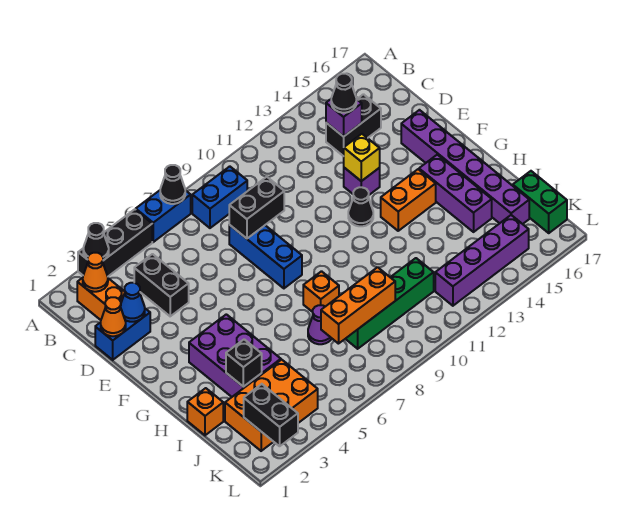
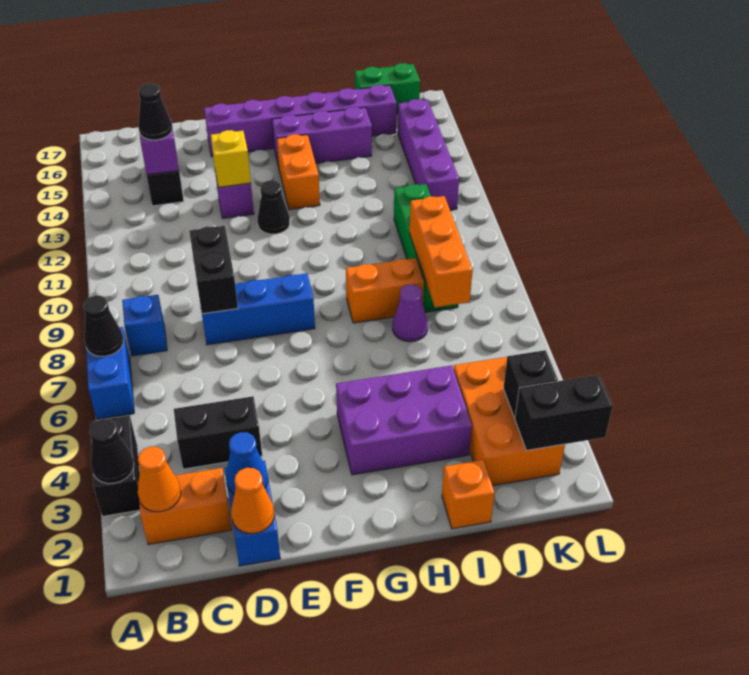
black brick A3:A5 level 1 -> black brick A3:A4 level 1
blue brick B8:B9 level 1 -> blue brick B8 level 1
orange brick H8 level 1 -> orange brick H8:I8 level 1
black brick I3 level 2 -> black brick K3 level 2

